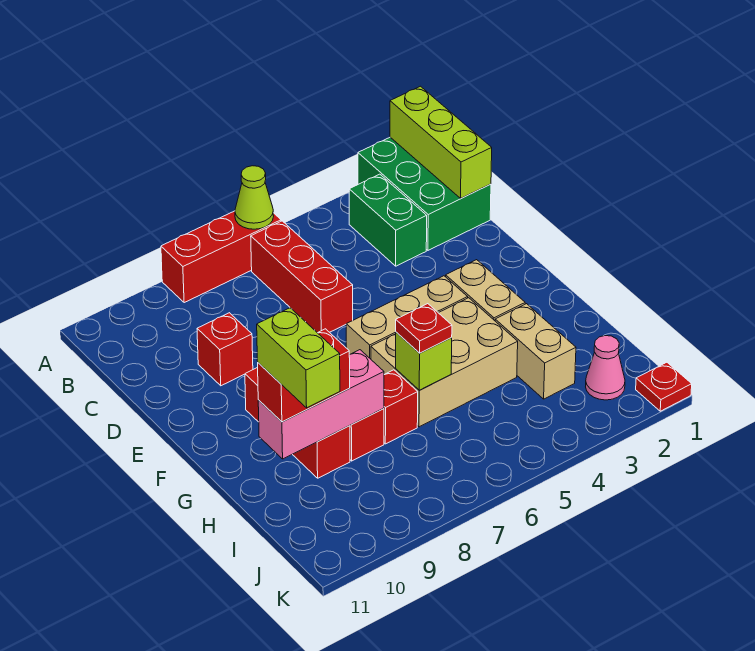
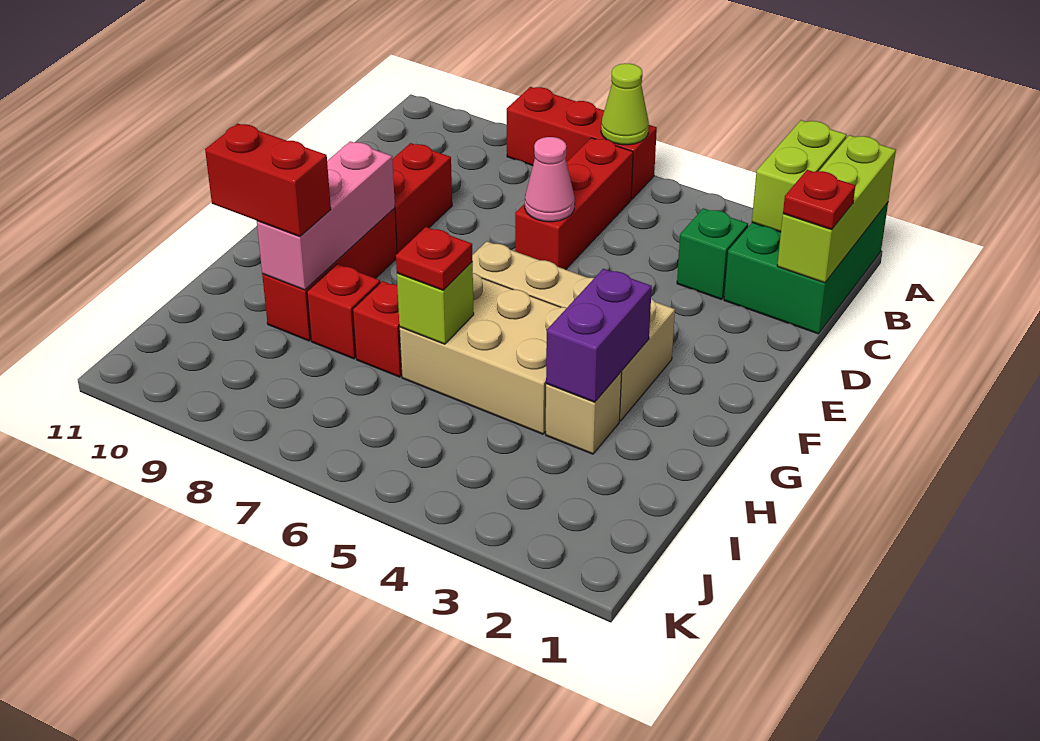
green brick B3:C3 level 1 -> green brick C3 level 1
red brick D9 level 1 -> red brick D9:E9 level 1
none -> purple brick G3:H3 level 2
tan brick H3:I3 level 1 -> tan brick H3 level 1
pink brick H8:H10 level 2 -> pink brick F9:H9 level 2
lime brick H10:I10 level 4 -> lime brick A2:B2 level 2
pink cone J2 level 1 -> pink cone D6 level 2
red plate K1 level 1 -> red plate C1 level 3

